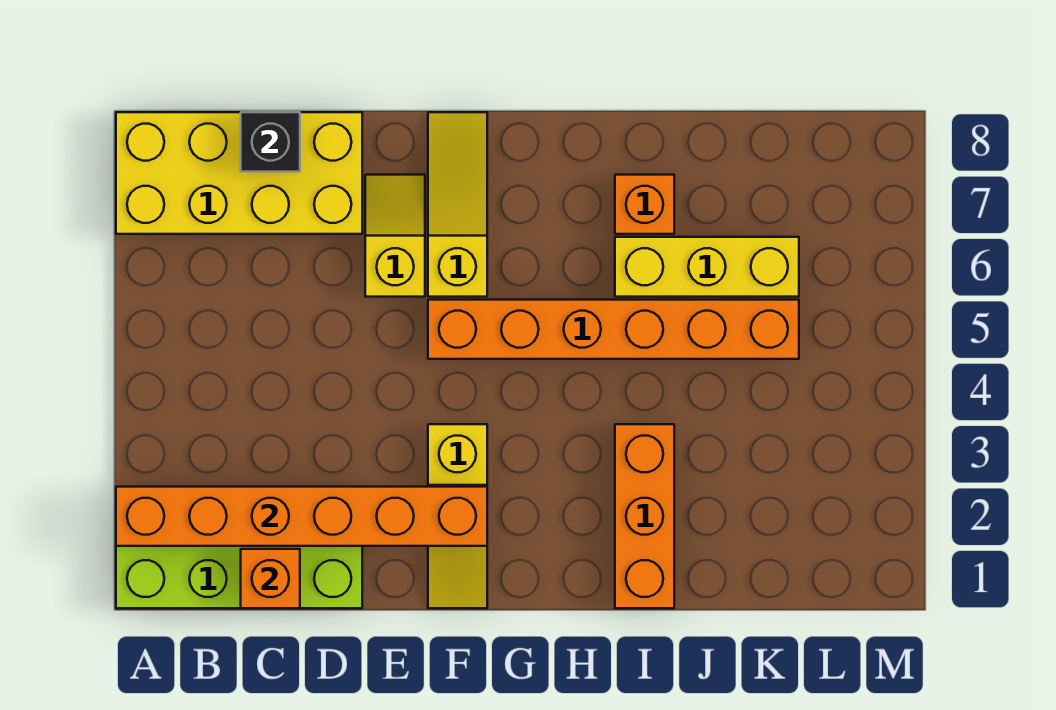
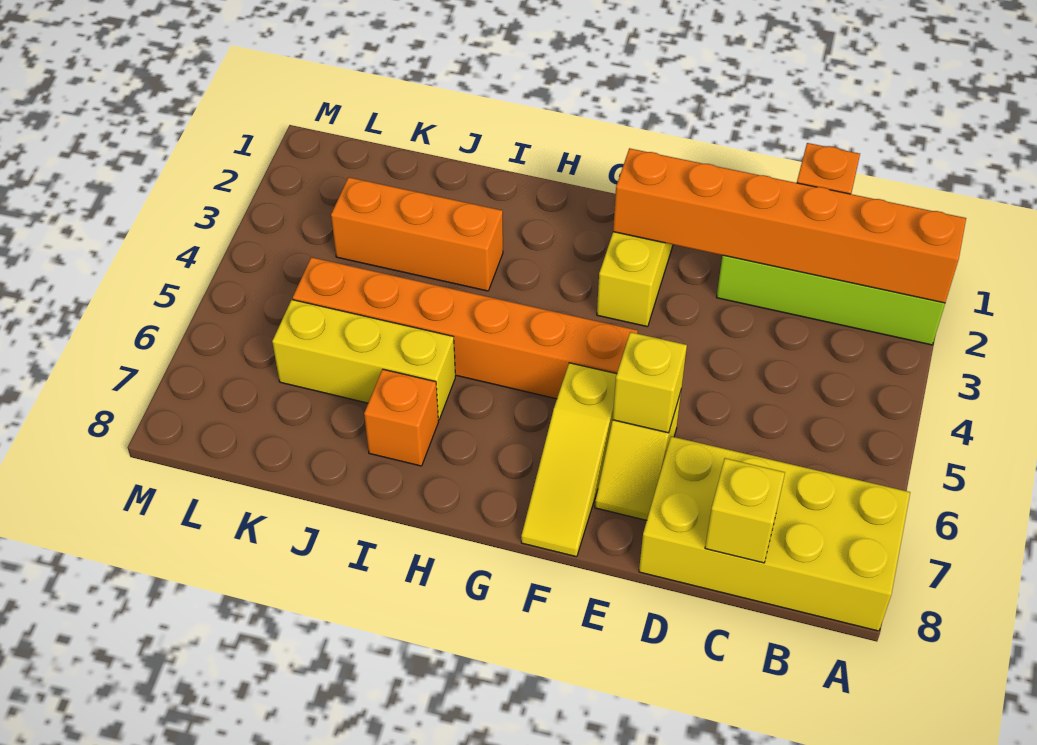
black brick C8 level 2 -> yellow brick C8 level 2
none -> yellow brick E6 level 2
orange brick I1:I3 level 1 -> orange brick I3:K3 level 1

